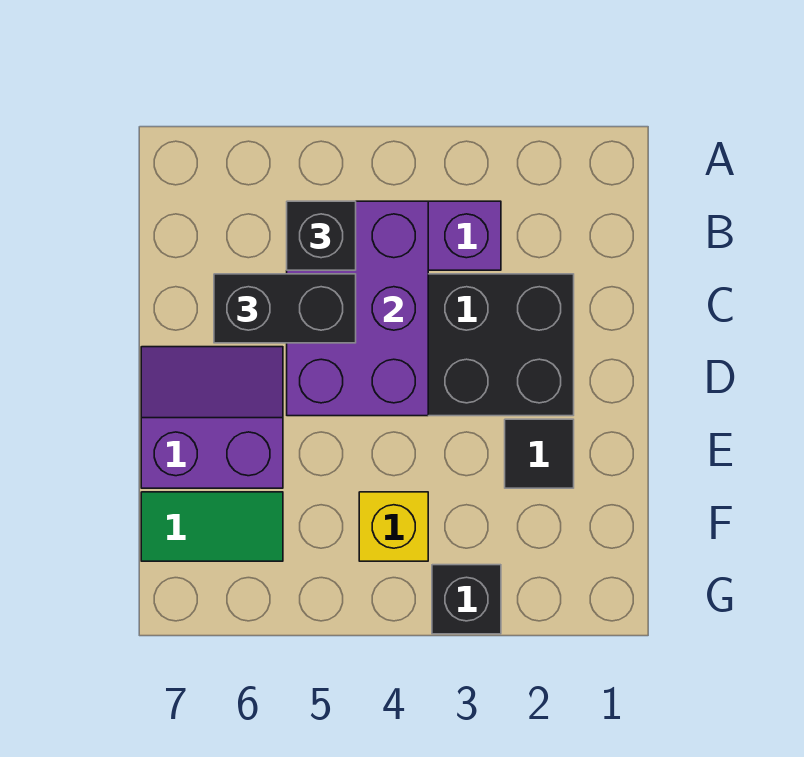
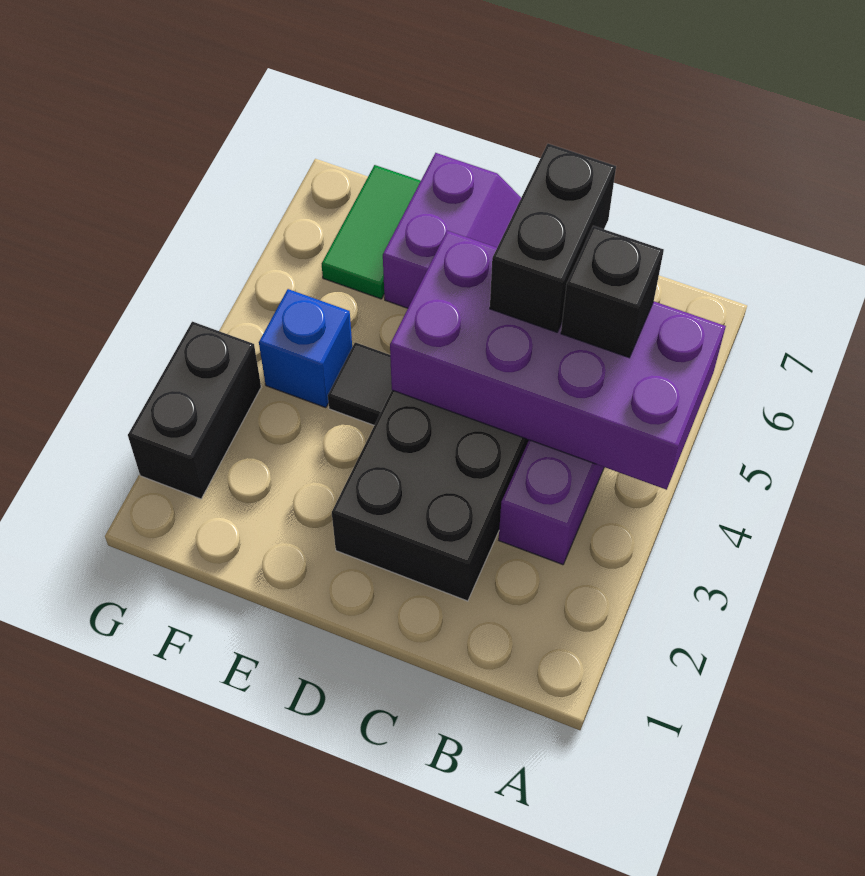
purple brick B4:D5 level 2 -> purple brick A4:D5 level 2
black tile E2 level 1 -> black tile E4 level 1
yellow brick F4 level 1 -> blue brick F4 level 1
black brick G3 level 1 -> black brick G2:G3 level 1

